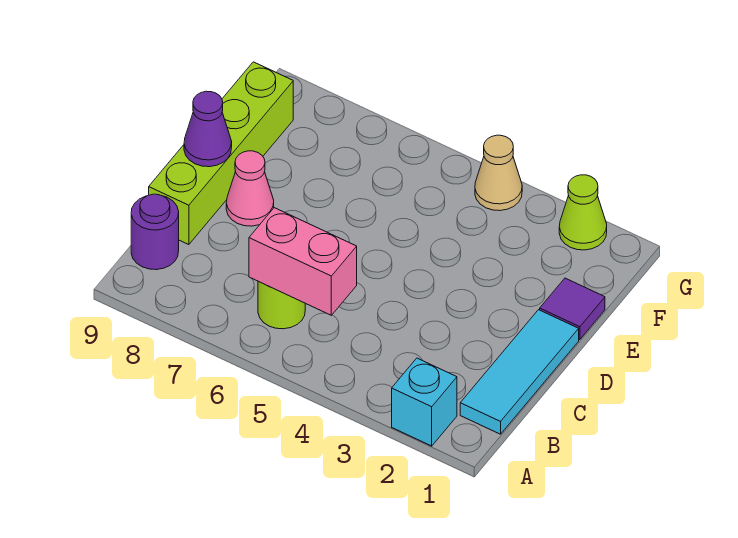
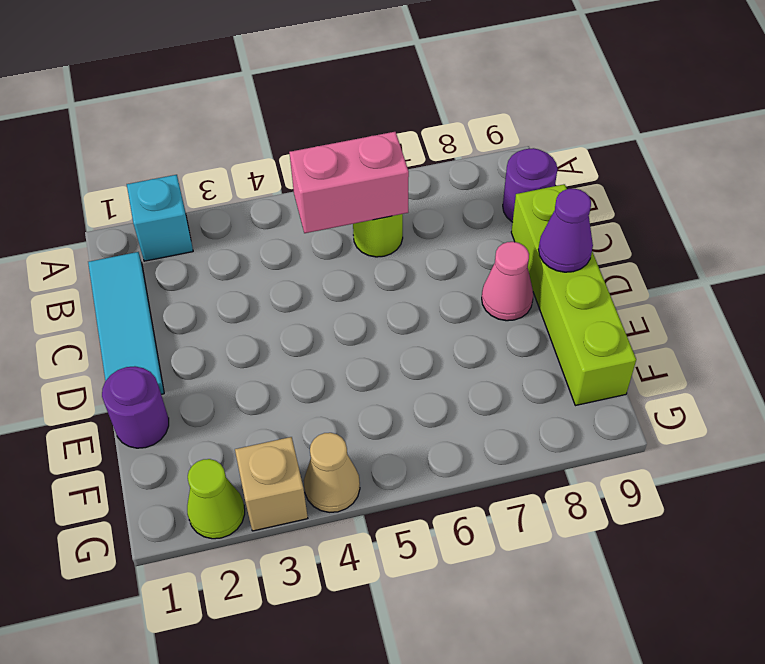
purple tile E1 level 1 -> purple round brick E1 level 1
none -> tan brick G3 level 1

